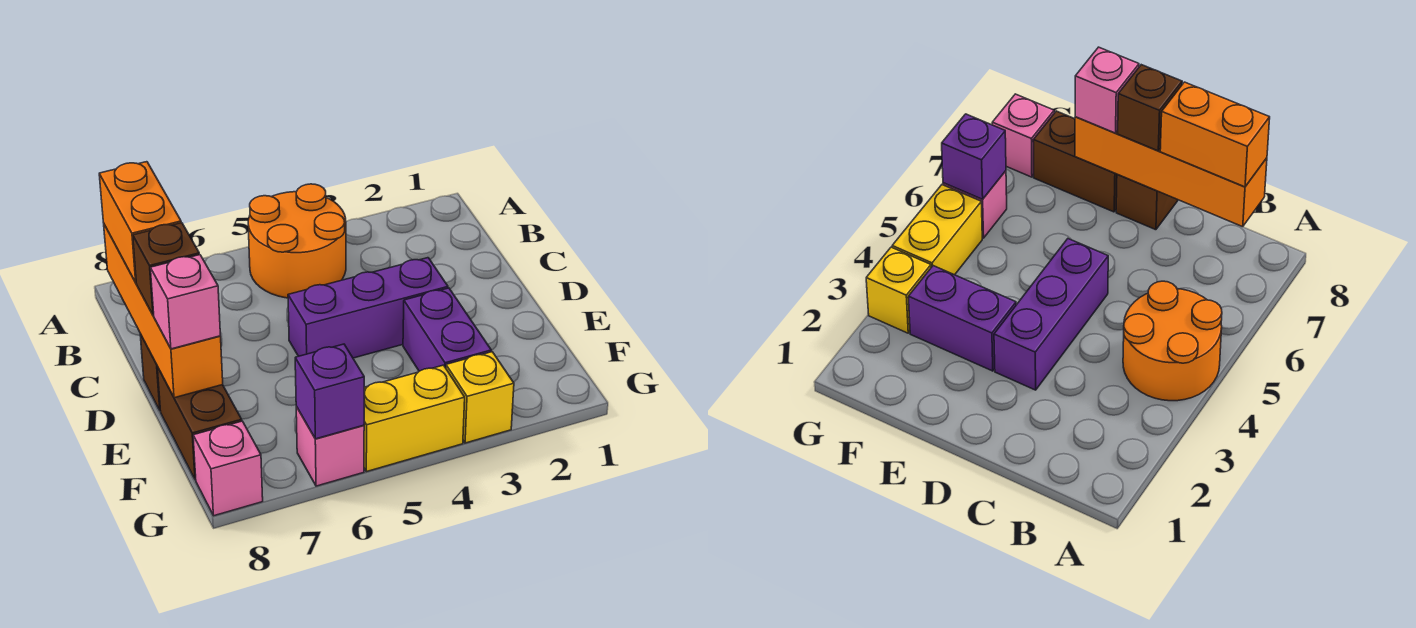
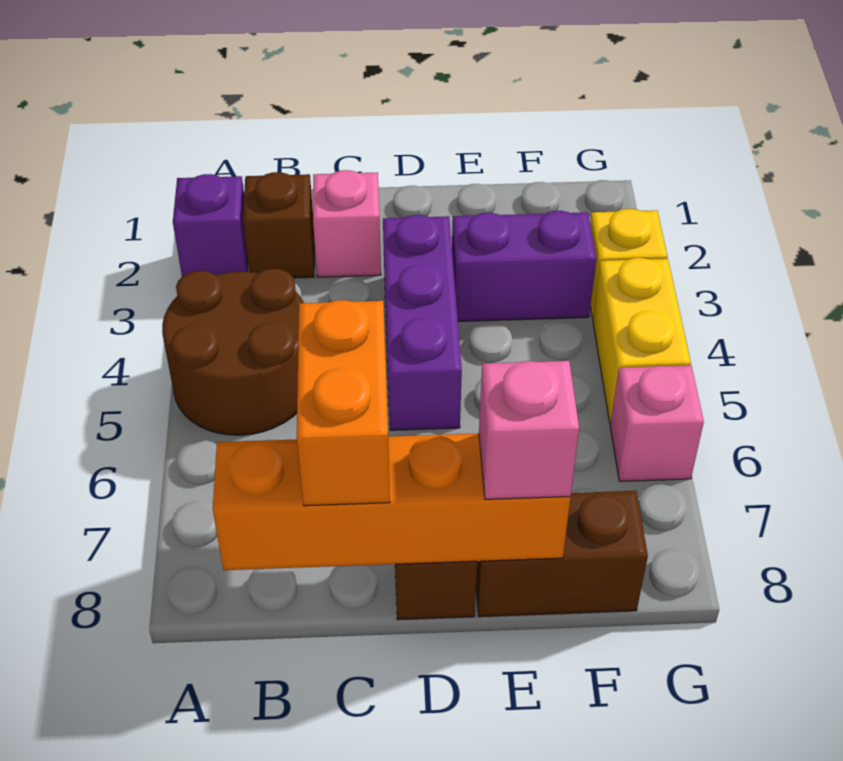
orange round brick A4:B5 level 1 -> brown round brick A4:B5 level 1
orange brick B8:C8 level 3 -> orange brick C7:C8 level 3
brown brick D8 level 3 -> brown brick B2 level 1
purple brick G6 level 2 -> purple brick A2 level 1
pink brick G8 level 1 -> pink brick C2 level 1

